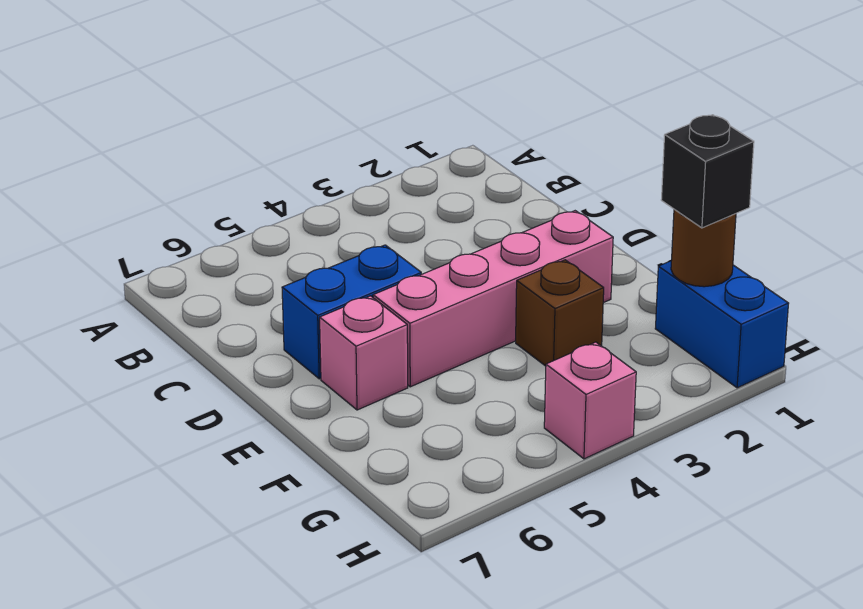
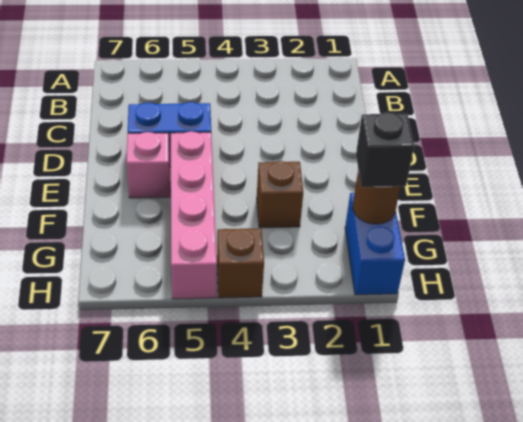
pink brick E2:E5 level 1 -> pink brick E5:H5 level 1
pink brick H4 level 1 -> brown brick H4 level 1

